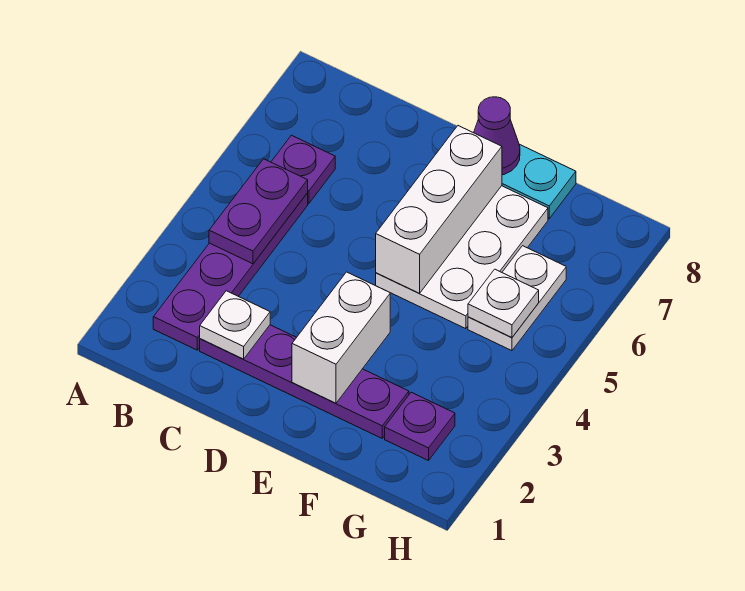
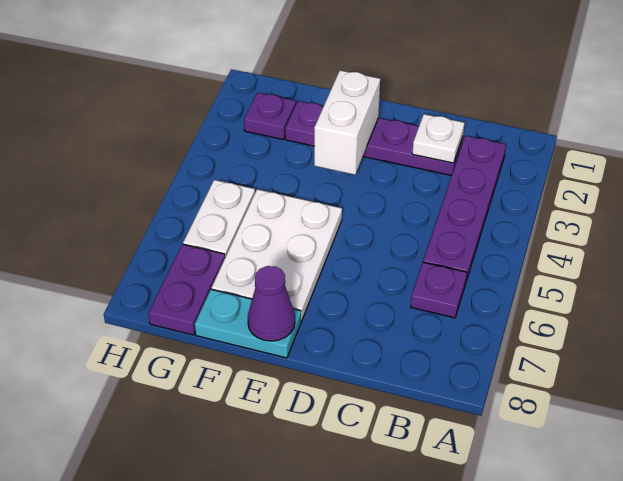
purple plate B4:B5 level 2 -> purple plate G7:G8 level 1
white brick E5:E7 level 2 -> none
white plate G5 level 2 -> none

